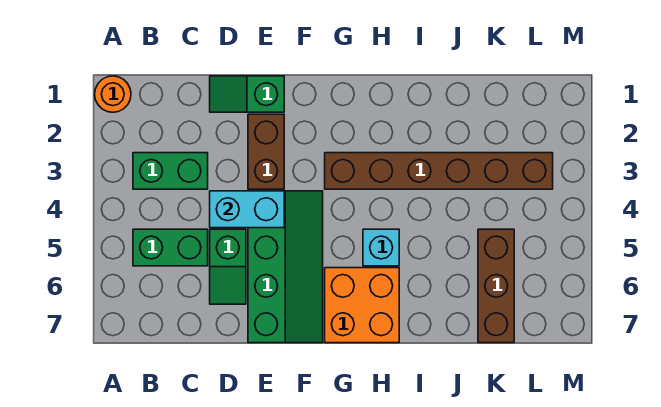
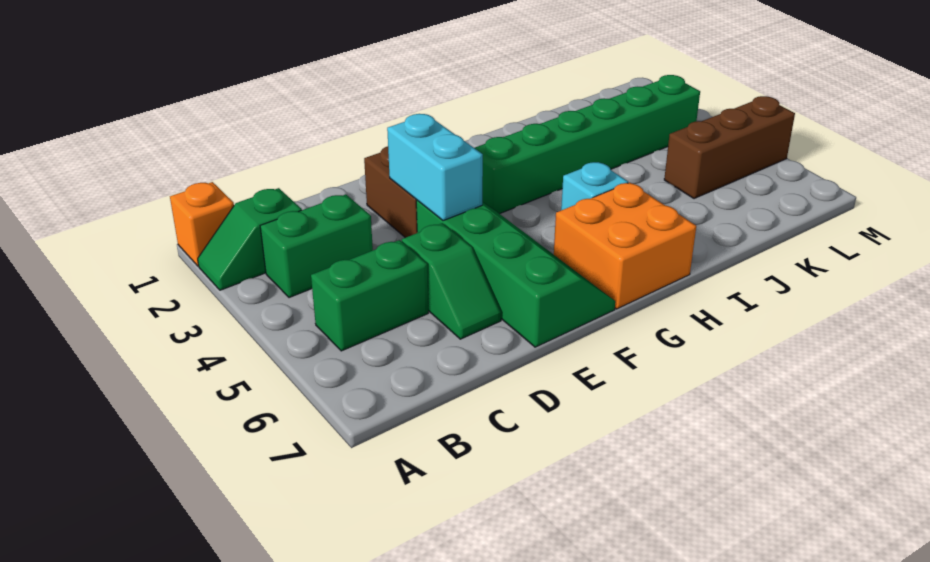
orange round brick A1 level 1 -> orange brick A1 level 1
green slope D1:E1 level 1 top E -> green slope A2:B2 level 1 top B
cyan brick D4:E4 level 2 -> cyan brick E3:E4 level 2
brown brick G3:L3 level 1 -> green brick G3:L3 level 1
brown brick K5:K7 level 1 -> brown brick K5:M5 level 1

